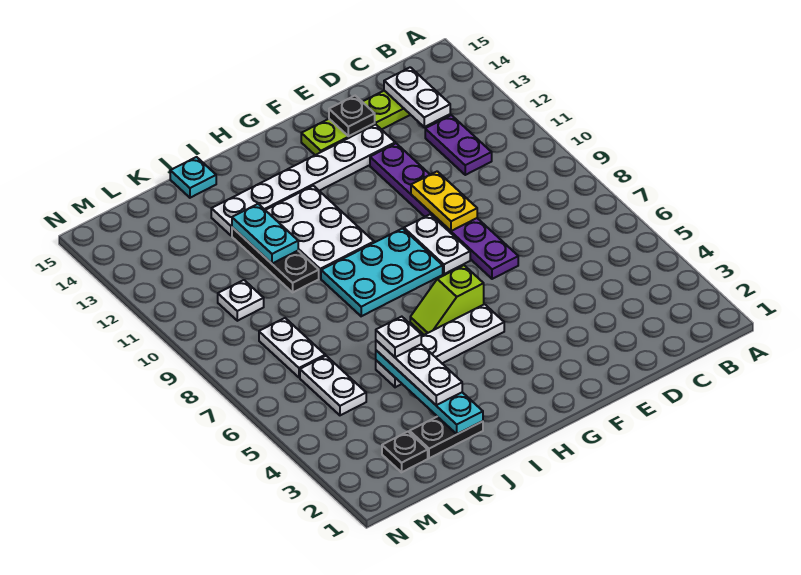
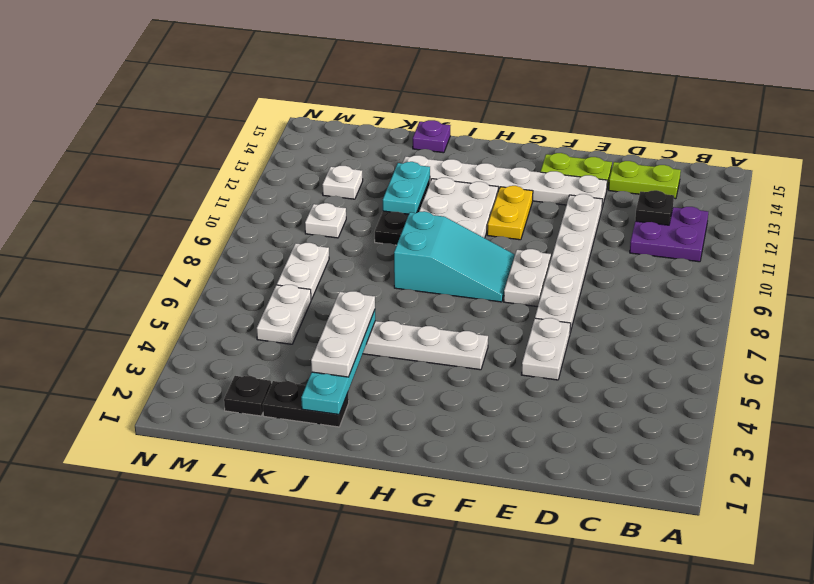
purple plate C11:C12 level 1 -> purple plate B11:C12 level 1
white plate C13:C14 level 2 -> white plate E5:E6 level 1
purple plate E7:E12 level 1 -> white plate E7:E12 level 1
yellow plate E9:E10 level 2 -> yellow plate G11:G12 level 1
black plate E14 level 2 -> black plate C12 level 2
lime slope G6:H6 level 1 top G -> none
cyan plate G8:I9 level 1 -> cyan slope G8:I9 level 1 top I
white plate J5 level 4 -> white plate L12 level 1
cyan plate J15 level 1 -> purple plate J15 level 1

